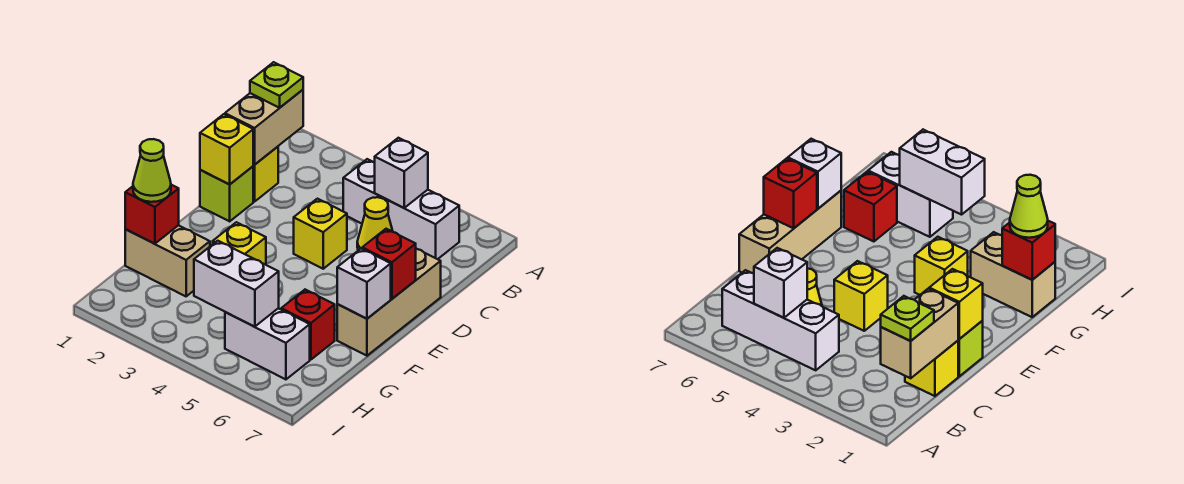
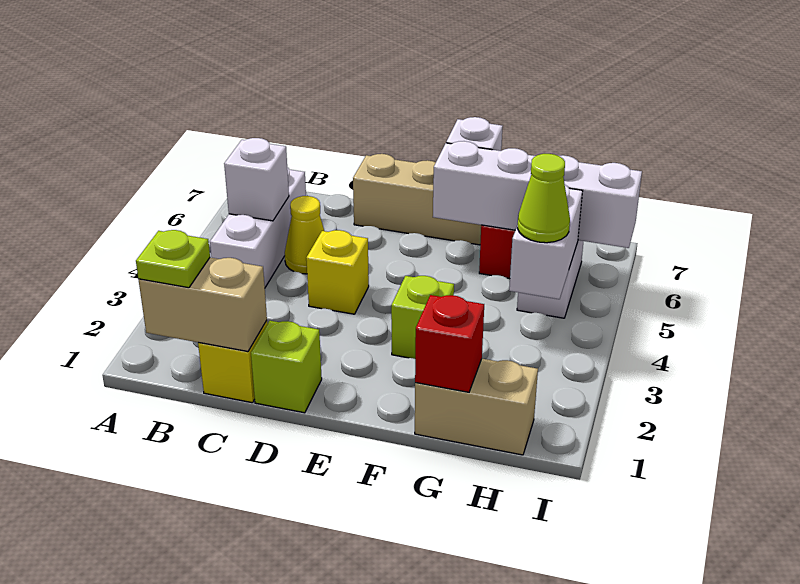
yellow brick D1 level 2 -> none
red brick E7 level 2 -> none
yellow brick F3 level 1 -> lime brick F3 level 1
none -> white brick F6:I6 level 2
tan brick G1:G2 level 1 -> tan brick G1:H1 level 1
lime cone G1 level 3 -> lime cone H4 level 3

